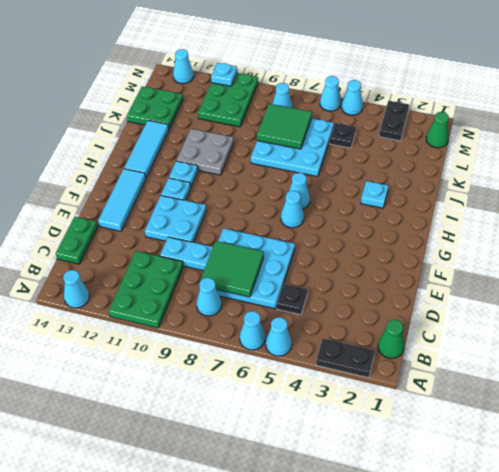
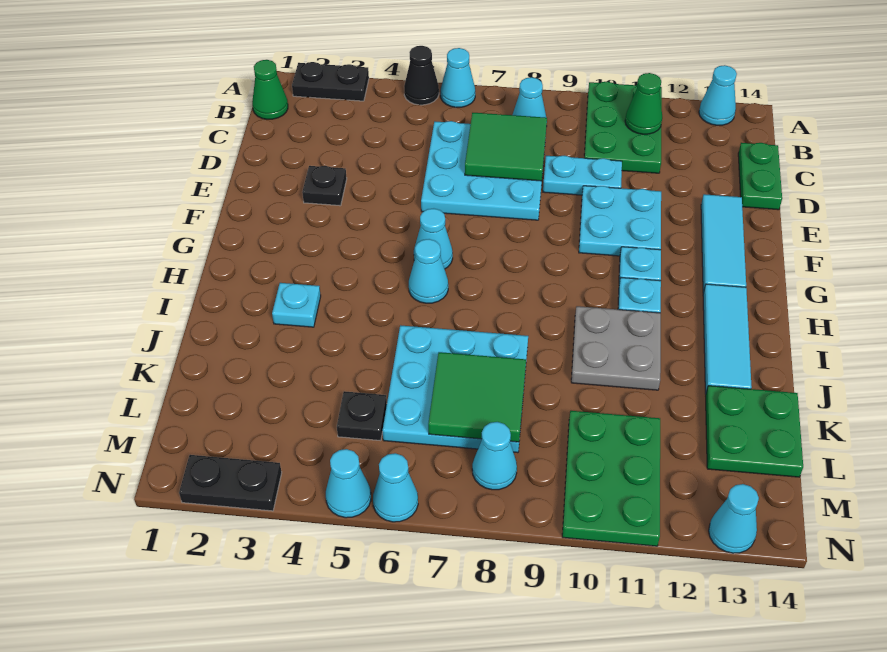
cyan cone A5 level 1 -> black cone A5 level 1
black plate C5 level 1 -> black plate E3 level 1
green cone M1 level 1 -> green cone B11 level 2
black plate M3:N3 level 1 -> black plate N2:N3 level 1
cyan plate N11 level 2 -> none

